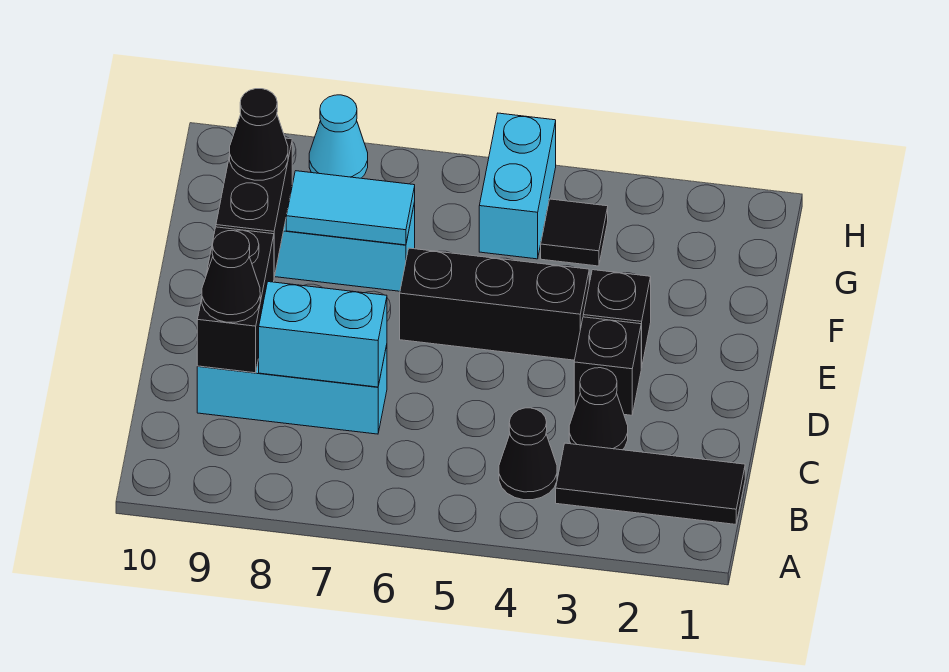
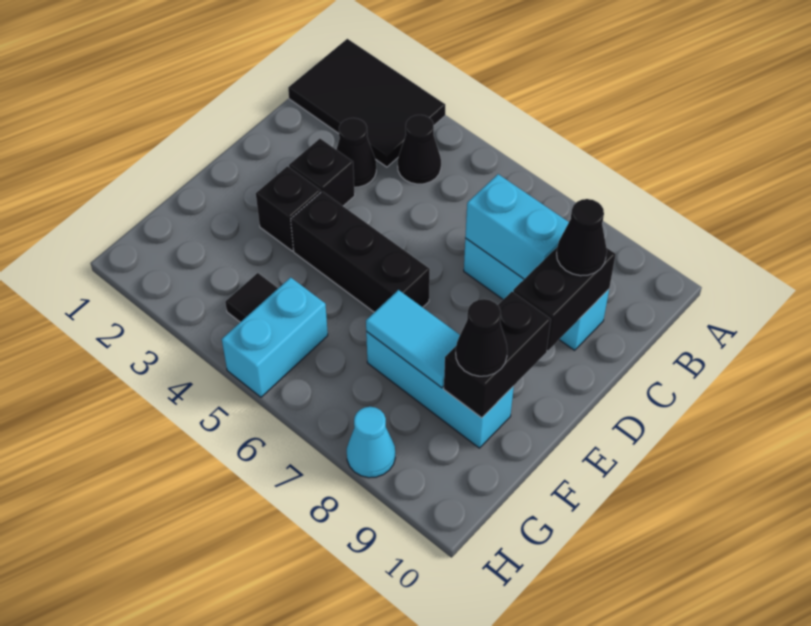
black tile B1:B3 level 1 -> black tile A1:B3 level 1

